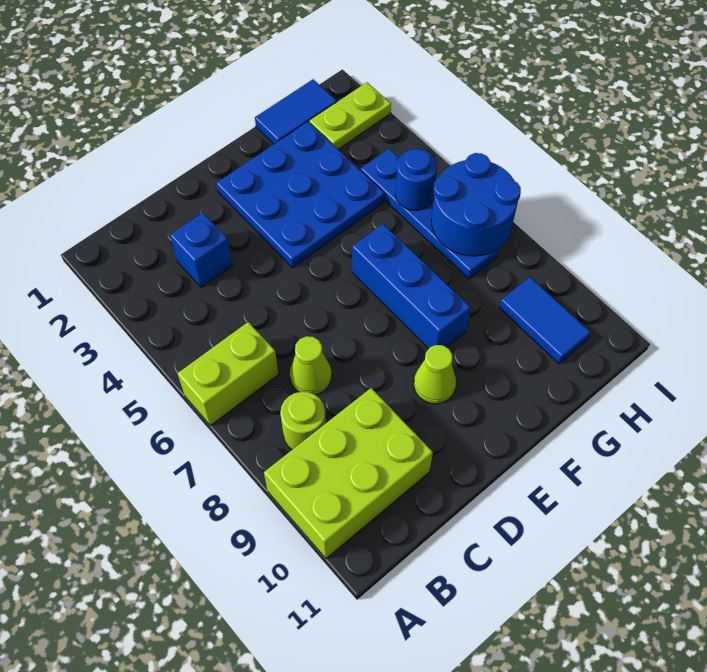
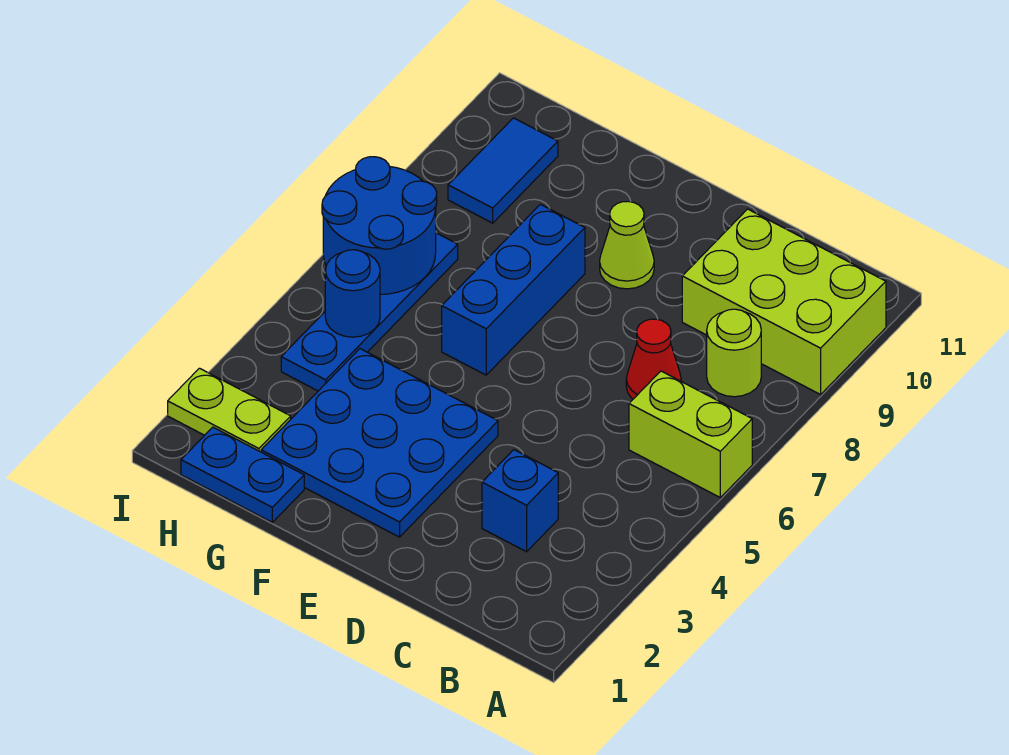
lime cone C7 level 1 -> red cone C7 level 1
blue tile G1:H1 level 1 -> blue plate G1:H1 level 1

